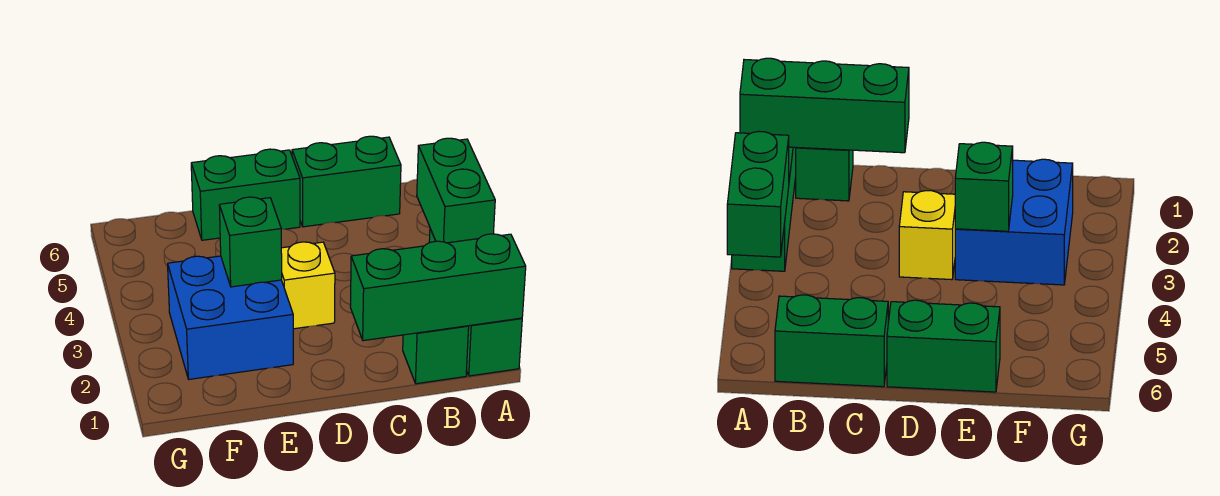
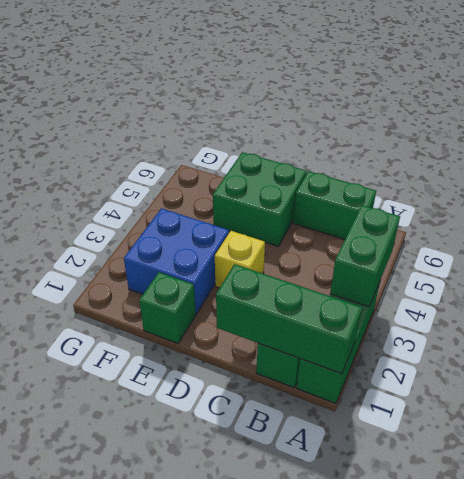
green brick D6:E6 level 1 -> green brick D5:E6 level 1
green brick E3 level 2 -> green brick E1 level 1

